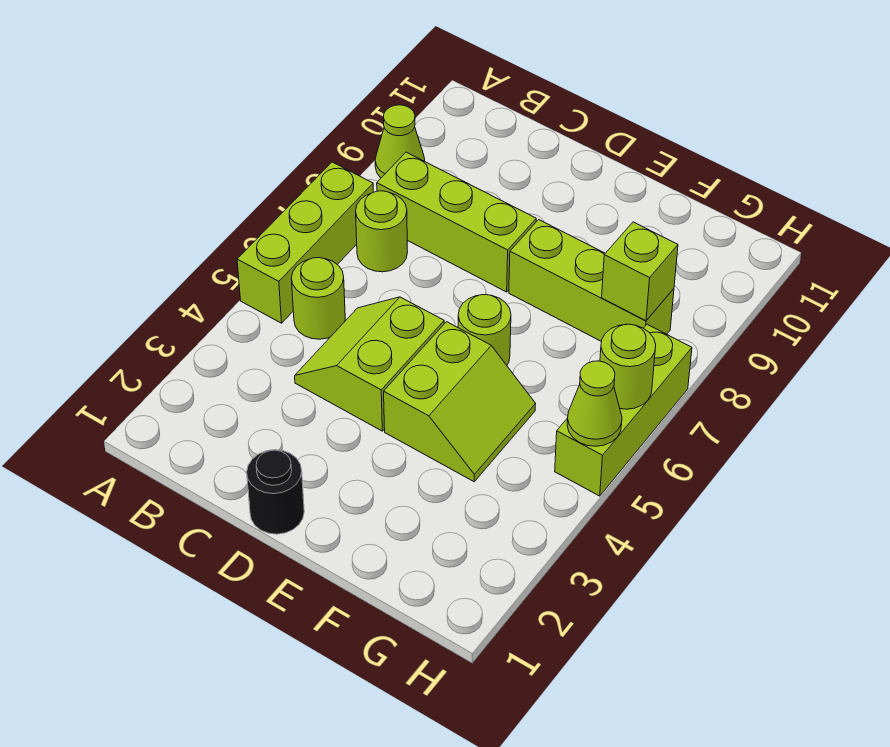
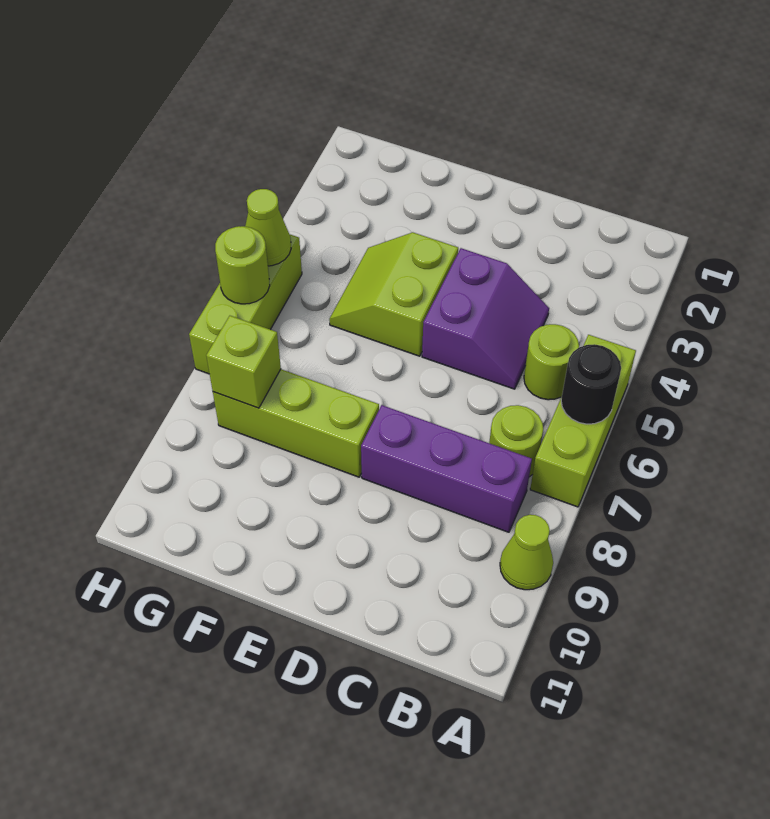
lime brick B8:D8 level 1 -> purple brick B8:D8 level 1
lime slope C4:D5 level 1 top D -> purple slope C4:D5 level 1 top D
black round brick D1 level 1 -> black round brick A6 level 2
lime round brick E6 level 1 -> none

